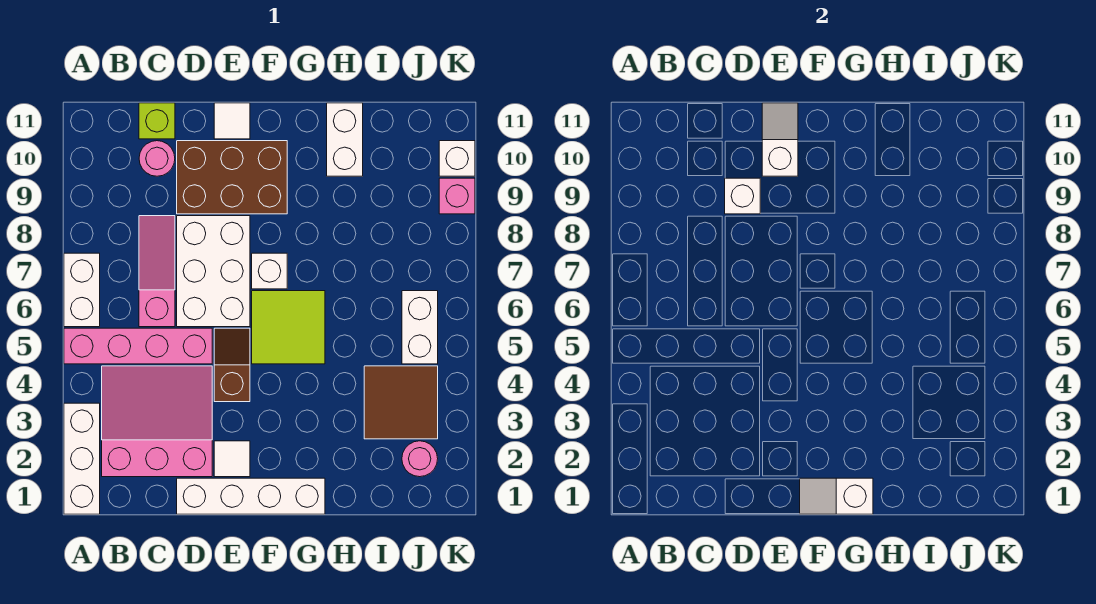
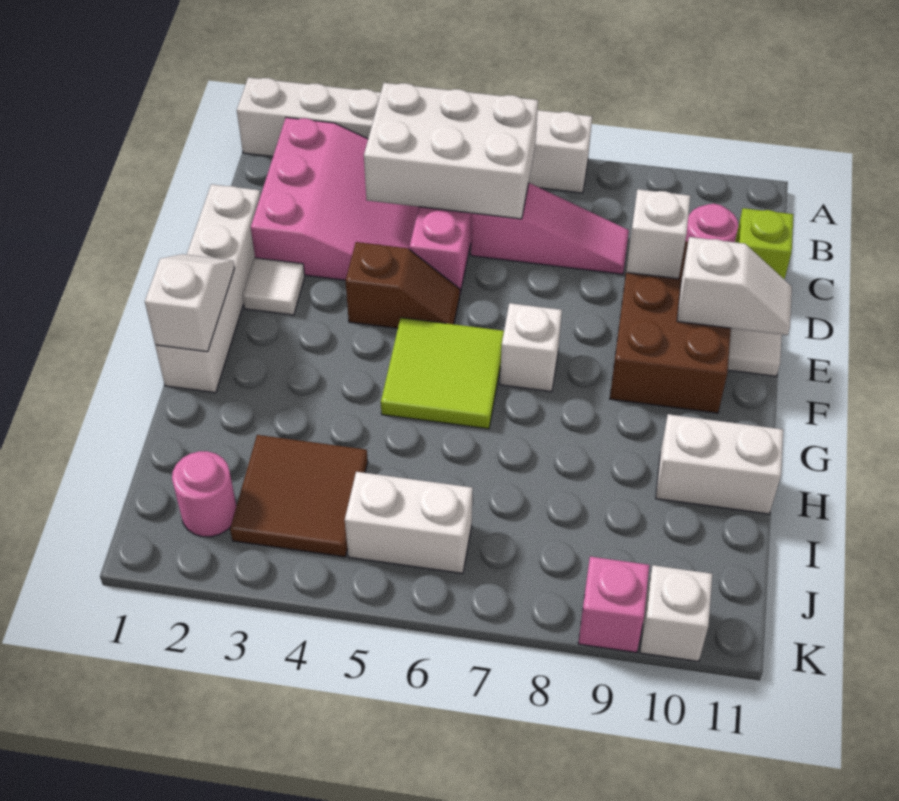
white brick D6:E8 level 1 -> white brick B4:C6 level 2

